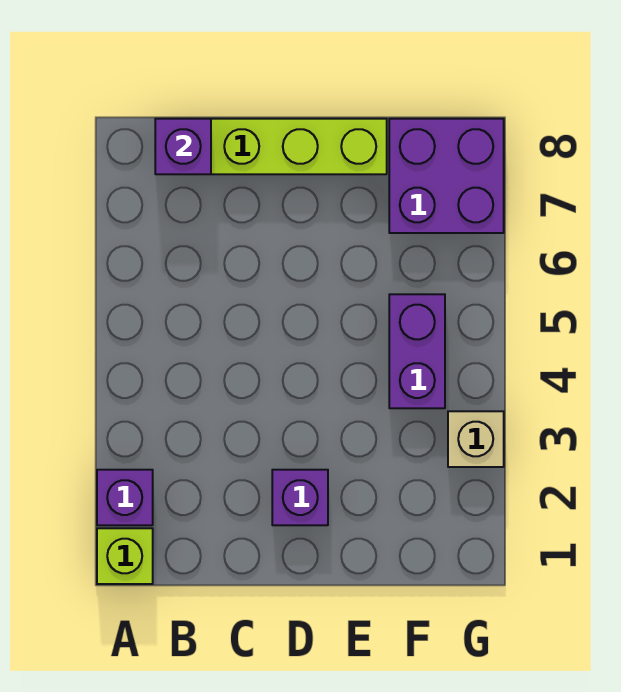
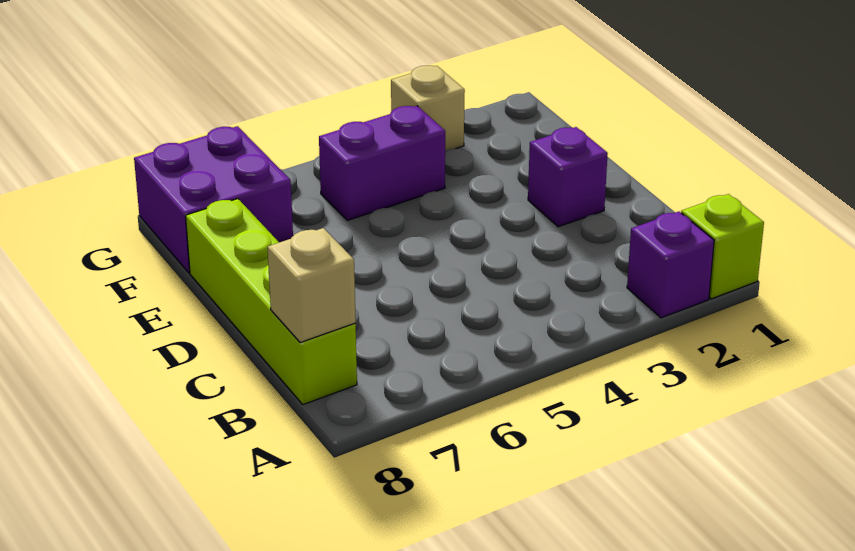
purple brick B8 level 2 -> tan brick B8 level 2

